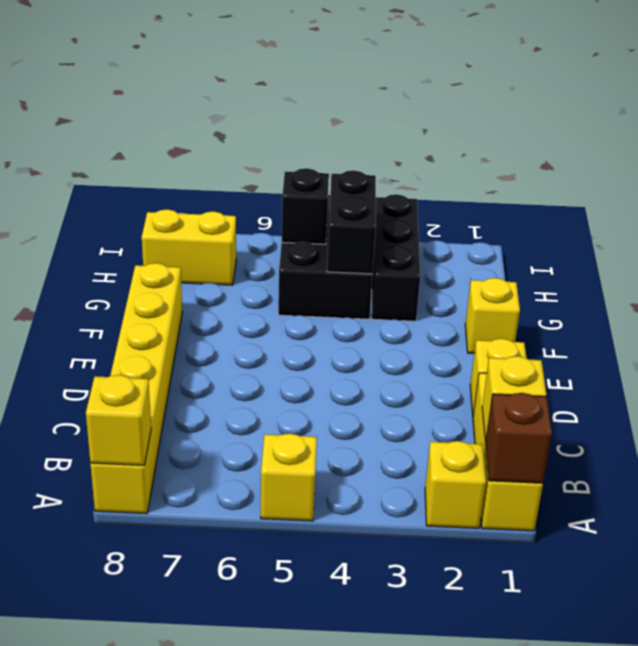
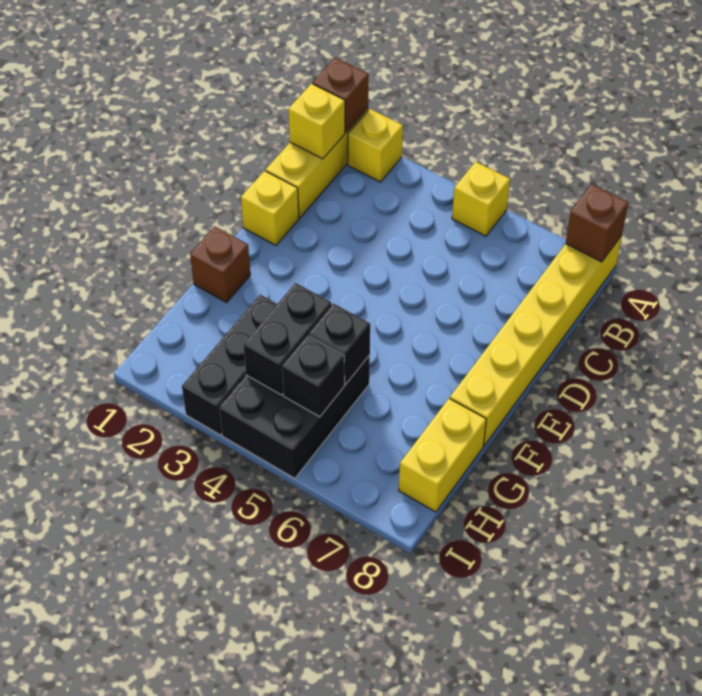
yellow brick A8 level 2 -> brown brick A8 level 2
yellow brick F1 level 1 -> brown brick F1 level 1
none -> black brick G5 level 2
yellow brick H7:H8 level 1 -> yellow brick G8:H8 level 1

